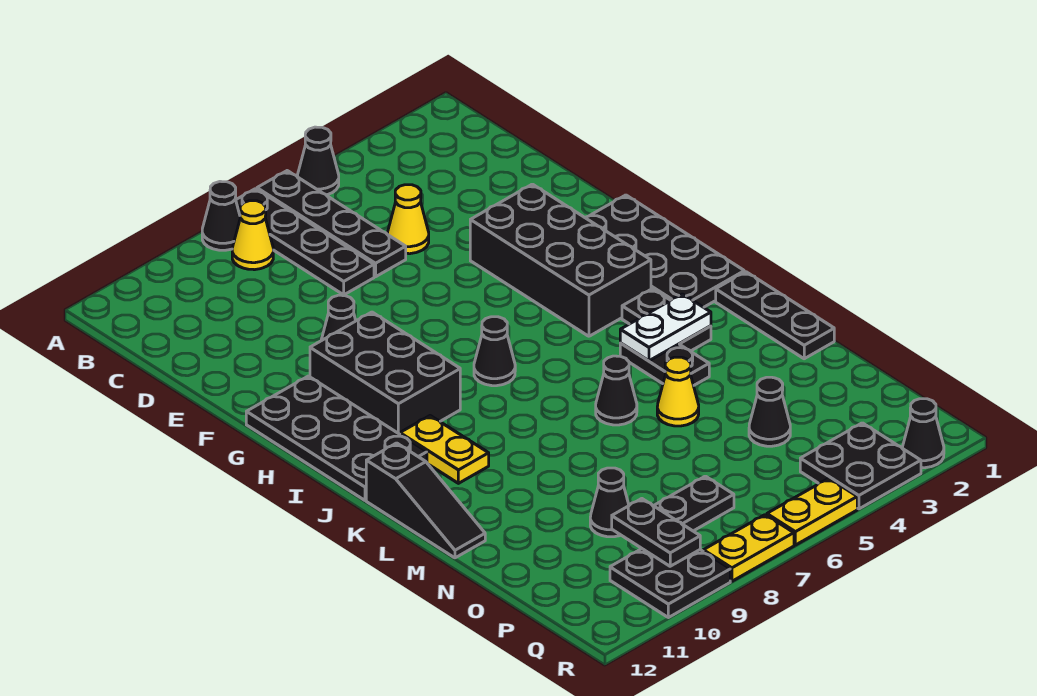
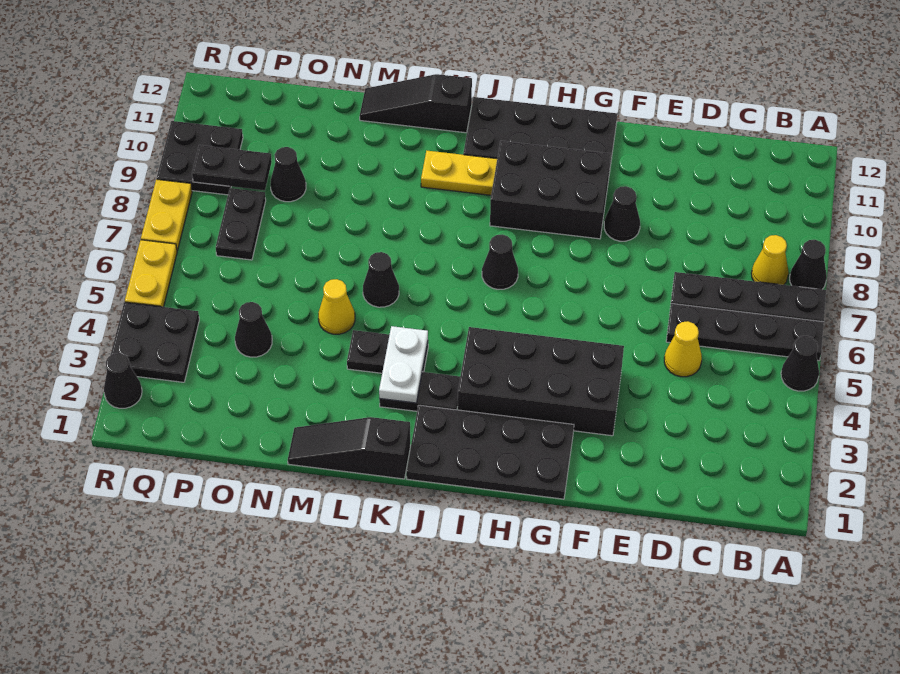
black plate K1:M1 level 1 -> black slope K1:M1 level 1 top K

